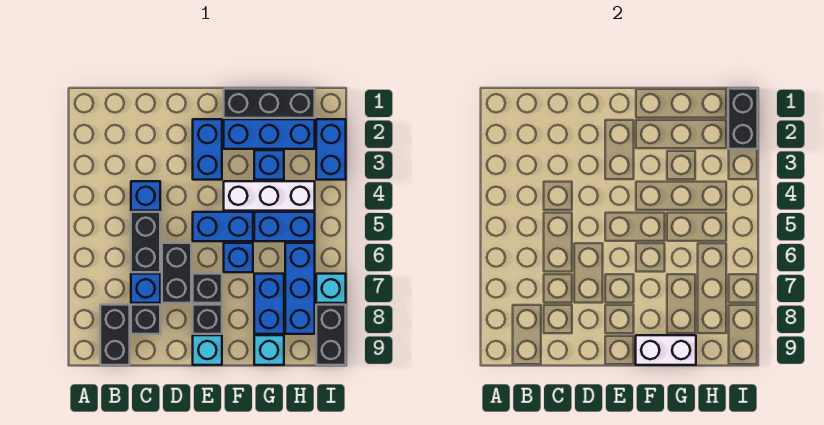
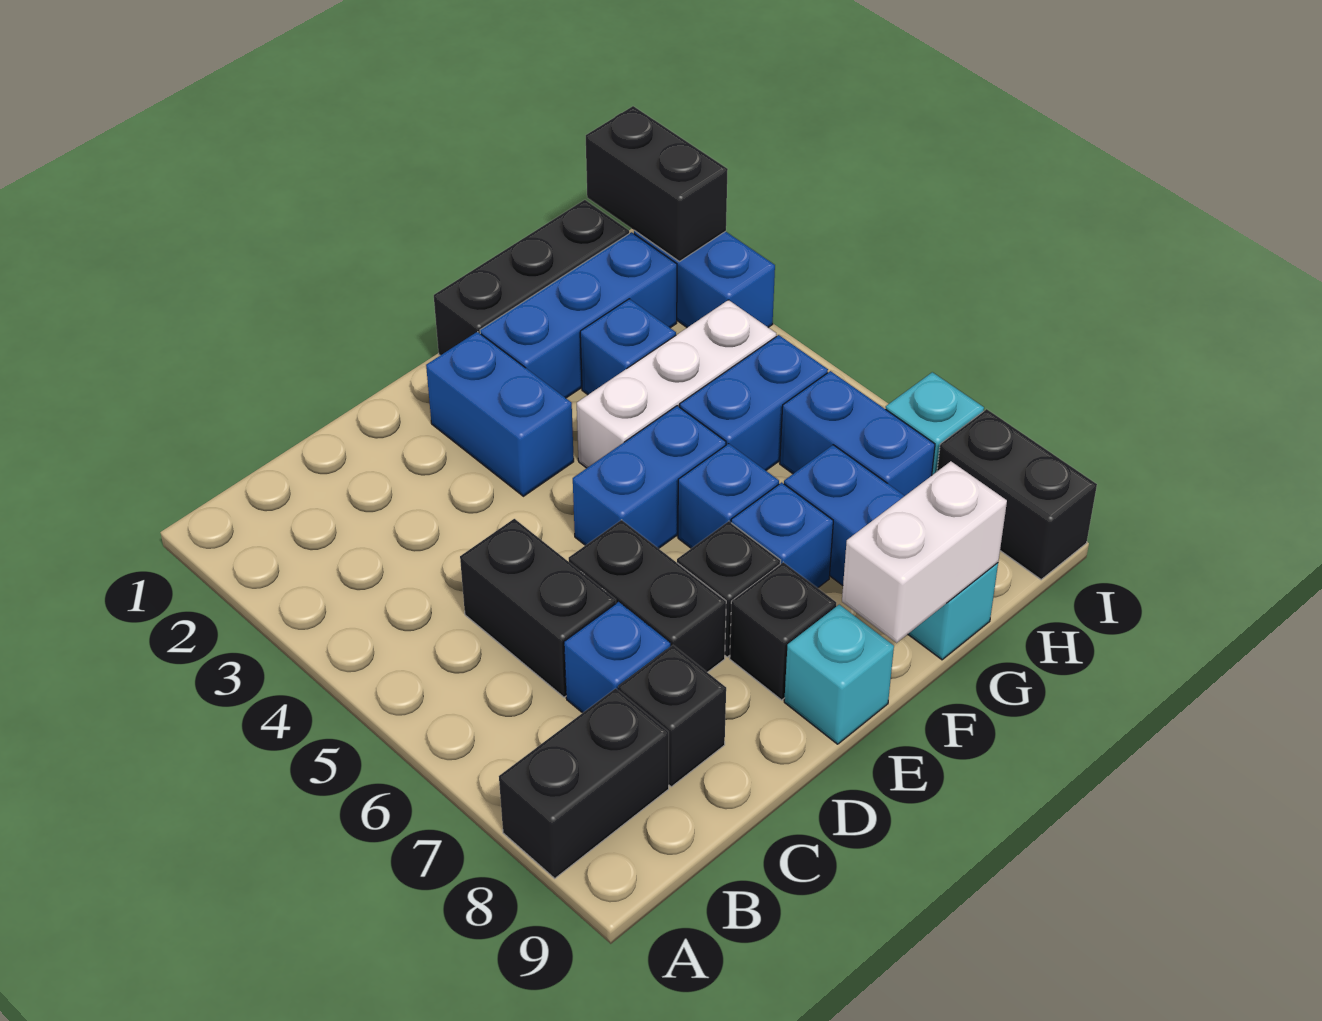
black brick B8:B9 level 1 -> black brick A8:B8 level 1
blue brick C4 level 1 -> blue brick F7 level 1
blue brick H6:H8 level 1 -> blue brick H6:H7 level 1

